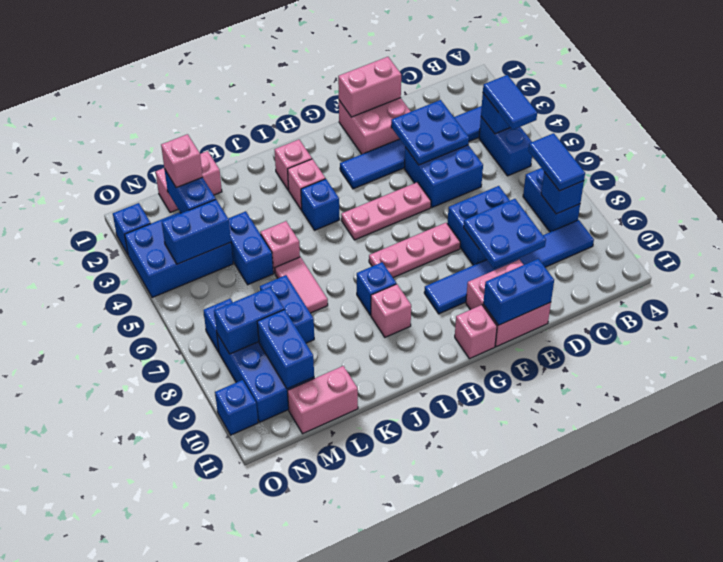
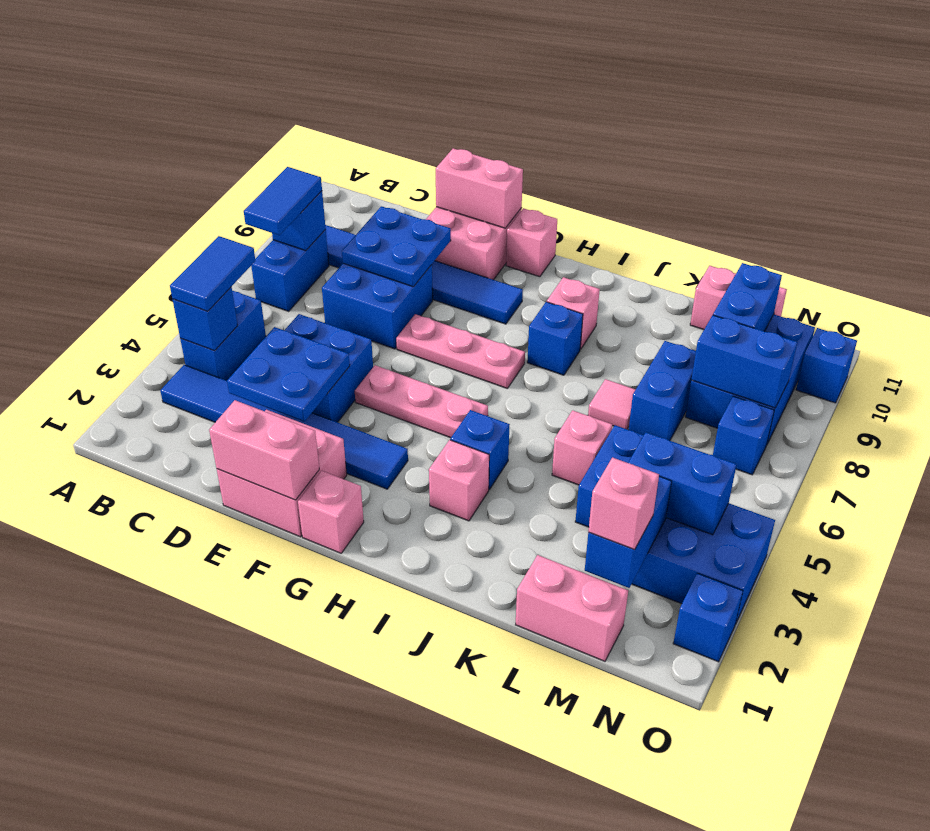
blue brick E11:F11 level 2 -> pink brick E11:F11 level 2
pink brick I2 level 1 -> pink brick G1 level 1
pink tile K6:K7 level 1 -> pink tile K7 level 1

